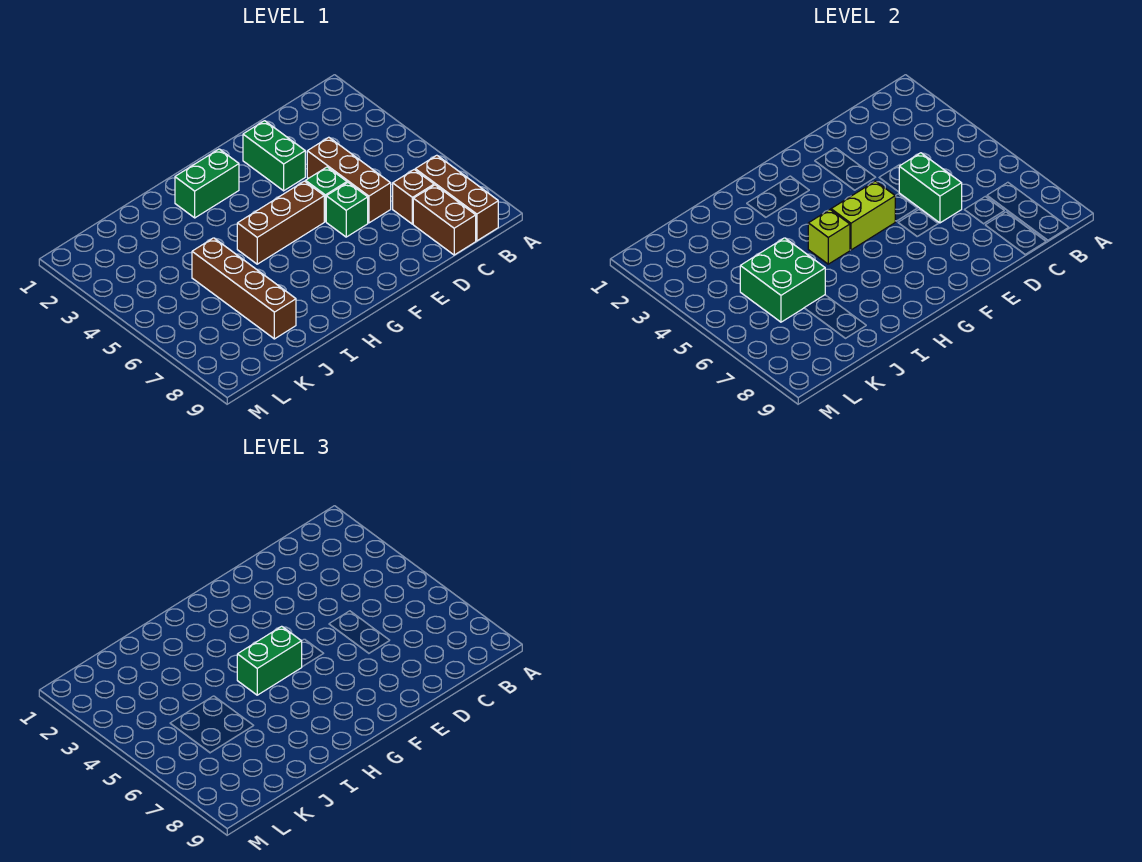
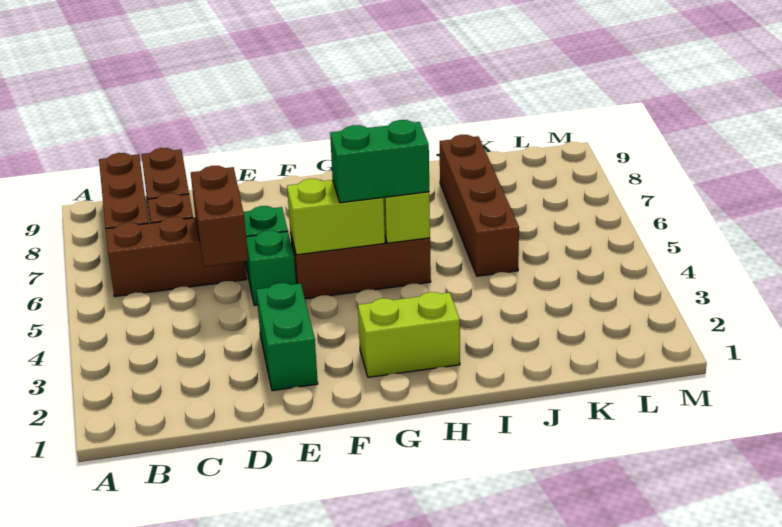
brown brick D4:D6 level 1 -> brown brick B6:D6 level 1
green brick D5:D6 level 2 -> brown brick D5:D6 level 2
green brick G2:H2 level 1 -> lime brick G2:H2 level 1
green brick J5:K6 level 2 -> none

